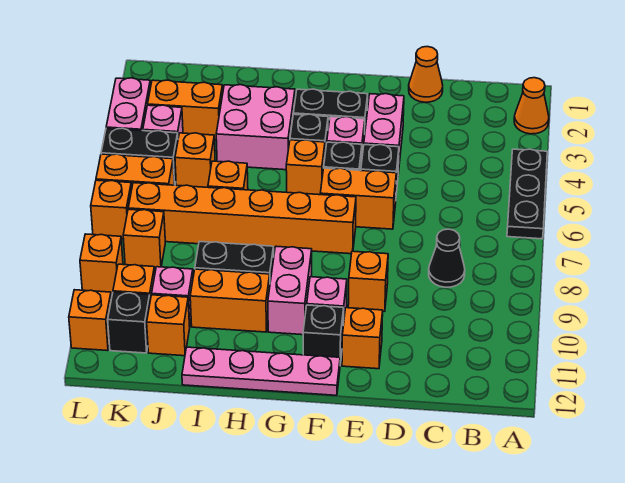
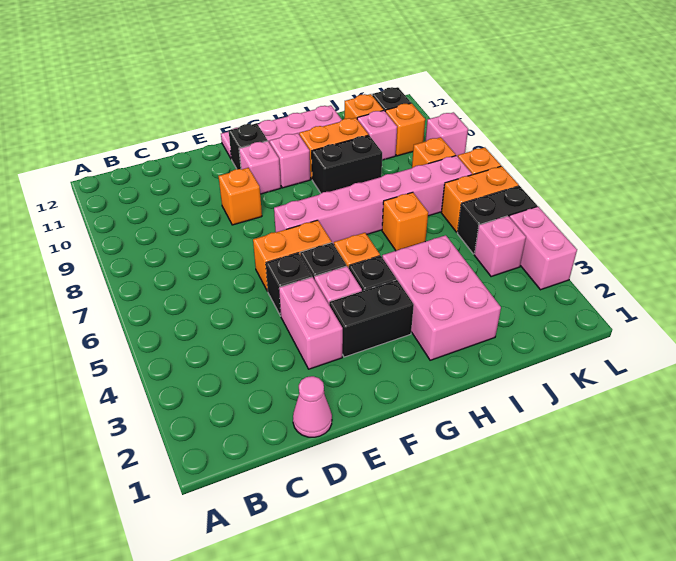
orange cone A2 level 1 -> none
black plate A4:A6 level 1 -> none
black cone C8 level 1 -> none
orange cone D1 level 1 -> pink cone D1 level 1
orange brick E11 level 1 -> none
orange brick F7:K7 level 1 -> pink brick F7:K7 level 1
pink brick G9:G10 level 1 -> pink brick G10 level 1
pink brick H3:I4 level 1 -> pink brick H2:I4 level 1
orange brick J3:K3 level 1 -> none
orange brick J5 level 1 -> none
orange brick L9 level 1 -> pink brick L9 level 1
orange brick L11 level 1 -> none

